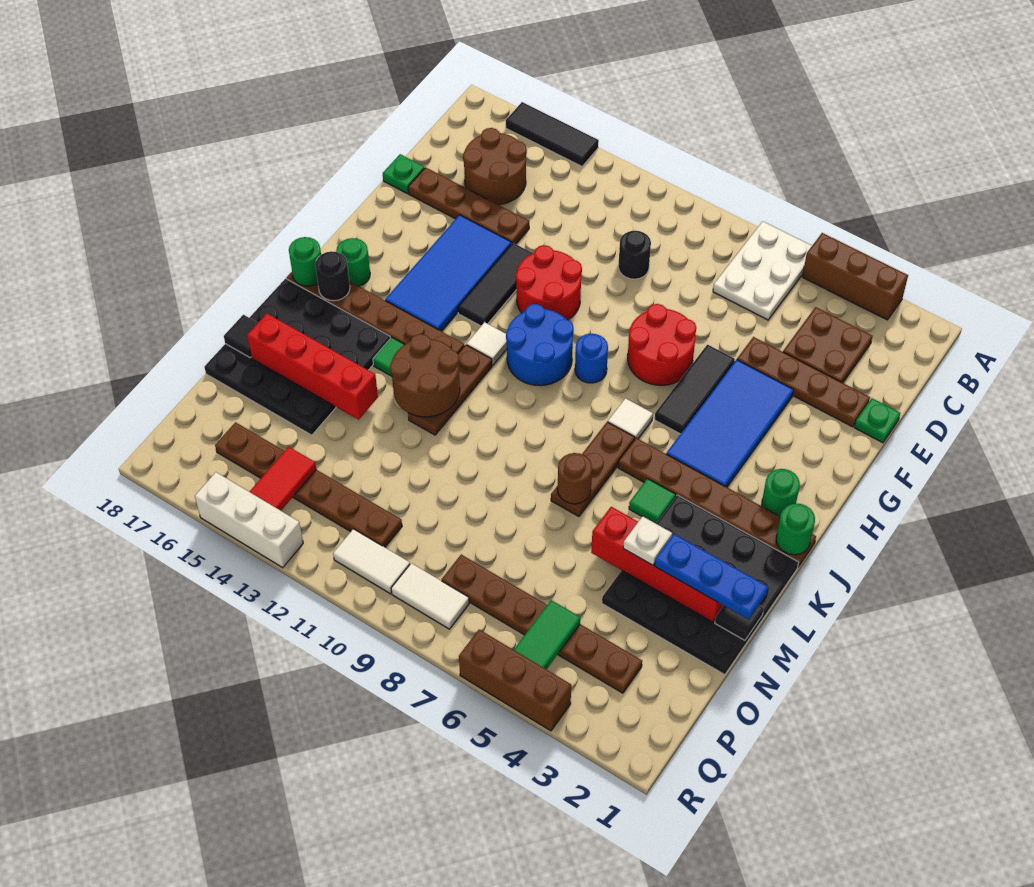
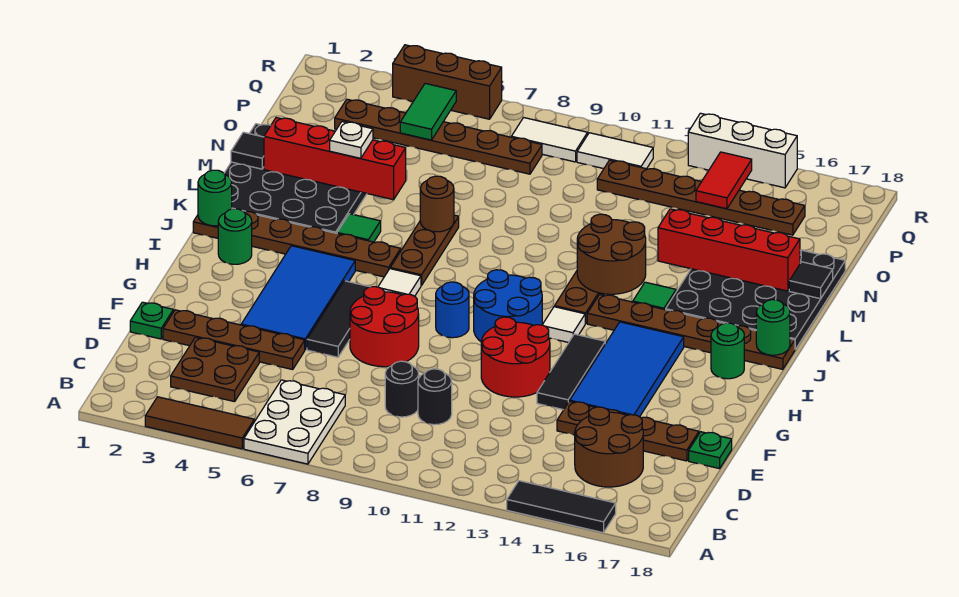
brown brick A3:A5 level 1 -> brown tile A3:A5 level 1
black round brick J17 level 2 -> black round brick D9 level 1
blue plate M1:M3 level 3 -> none

